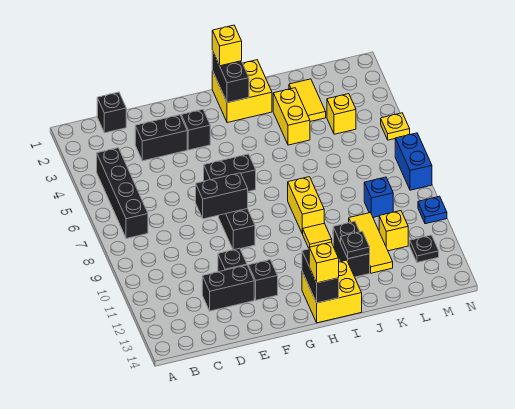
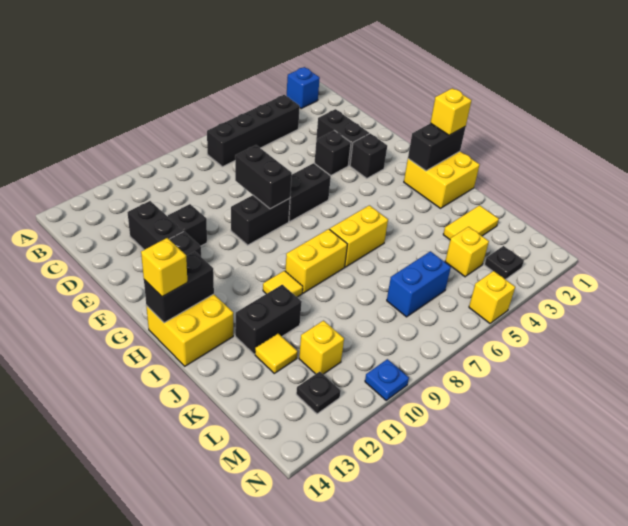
black brick C1 level 1 -> black brick E4 level 1
black brick F6:G6 level 1 -> black brick F6:F7 level 1
yellow brick J3:J4 level 1 -> yellow brick I6:I7 level 1
black plate J12 level 2 -> black plate M3 level 1
yellow tile K10:K12 level 1 -> yellow tile K12 level 1
blue brick L9 level 1 -> blue brick A2 level 1
yellow plate N5 level 1 -> yellow brick N5 level 1
blue brick N7:N8 level 1 -> blue brick L6:L7 level 1

